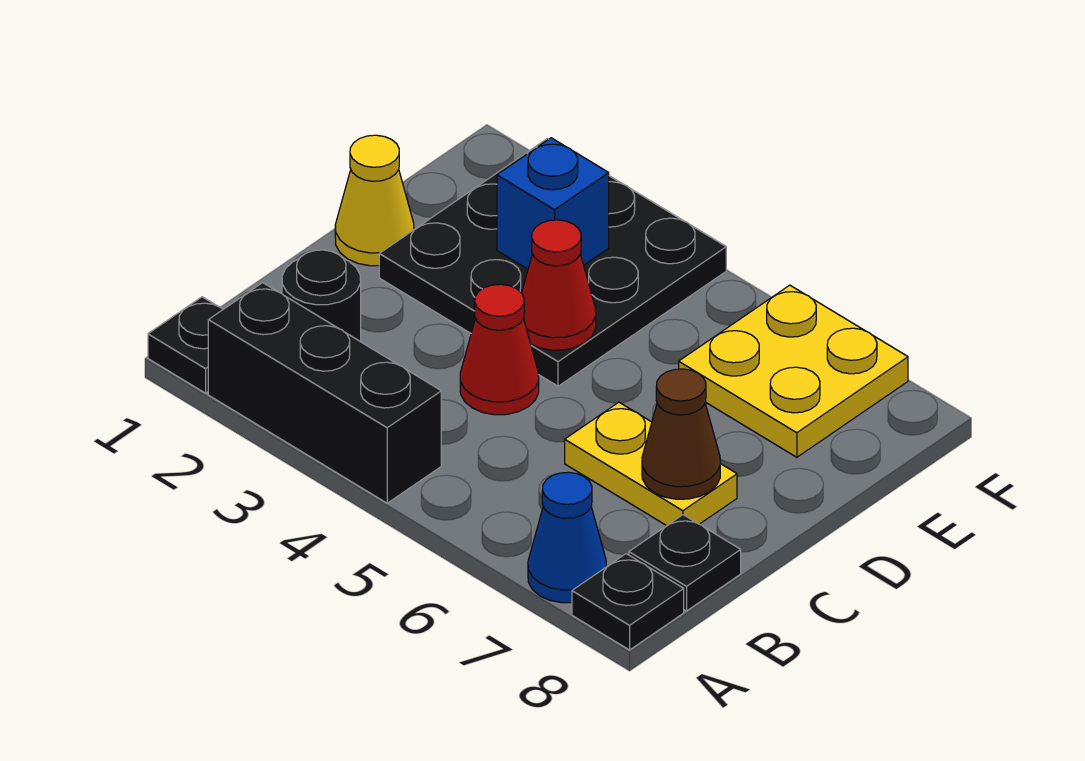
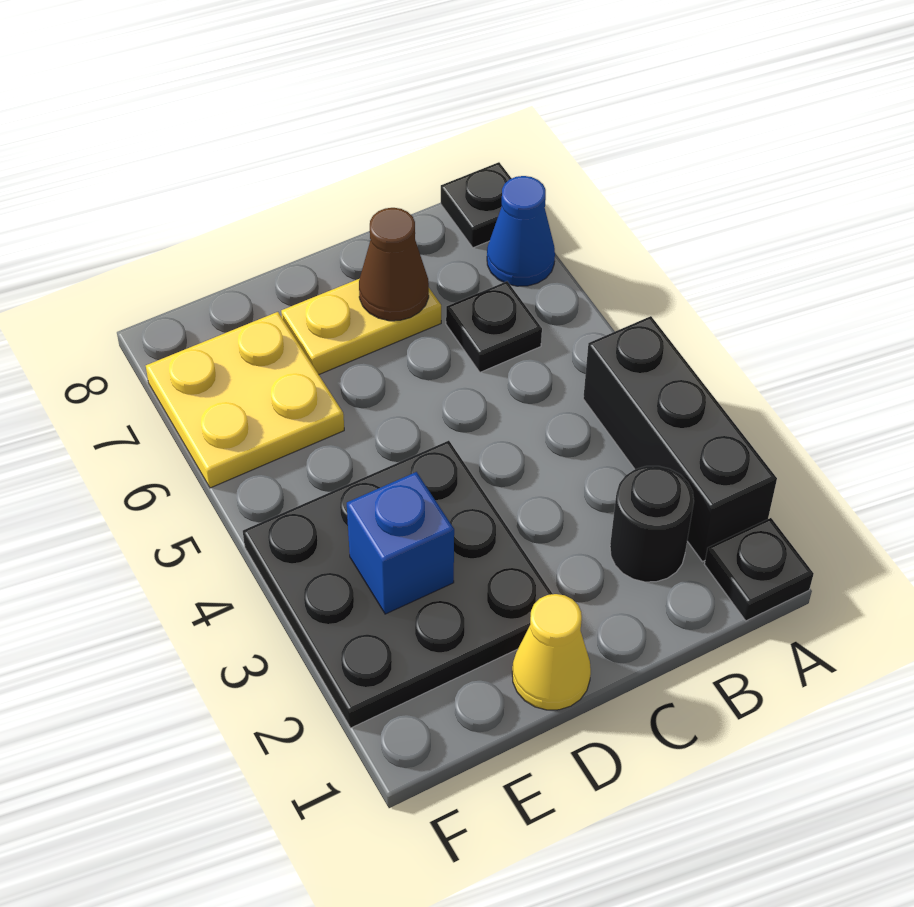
black plate B8 level 1 -> black plate B6 level 1
red cone C4 level 1 -> none
yellow plate C6:C7 level 1 -> yellow plate C7:D7 level 1
red cone D4 level 2 -> none

